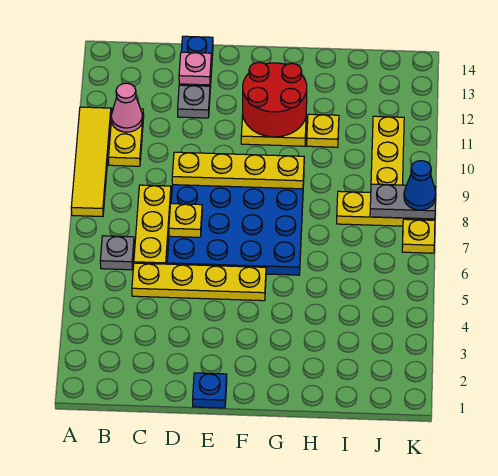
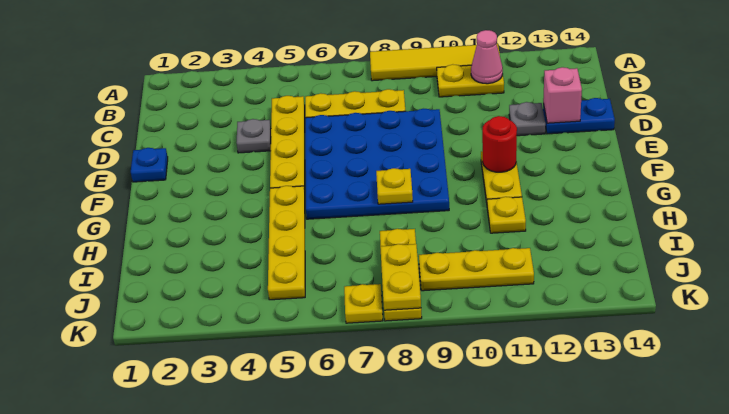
grey plate B6 level 1 -> grey plate D4 level 1
yellow plate D7 level 2 -> yellow plate G8 level 2
yellow plate D9:G9 level 2 -> yellow plate G5:J5 level 1
pink plate D13 level 2 -> pink brick D13 level 2
red round brick F11:G12 level 2 -> red round brick F11 level 2
grey plate J8:K8 level 2 -> yellow plate J8:K8 level 2
blue cone K8 level 3 -> none

